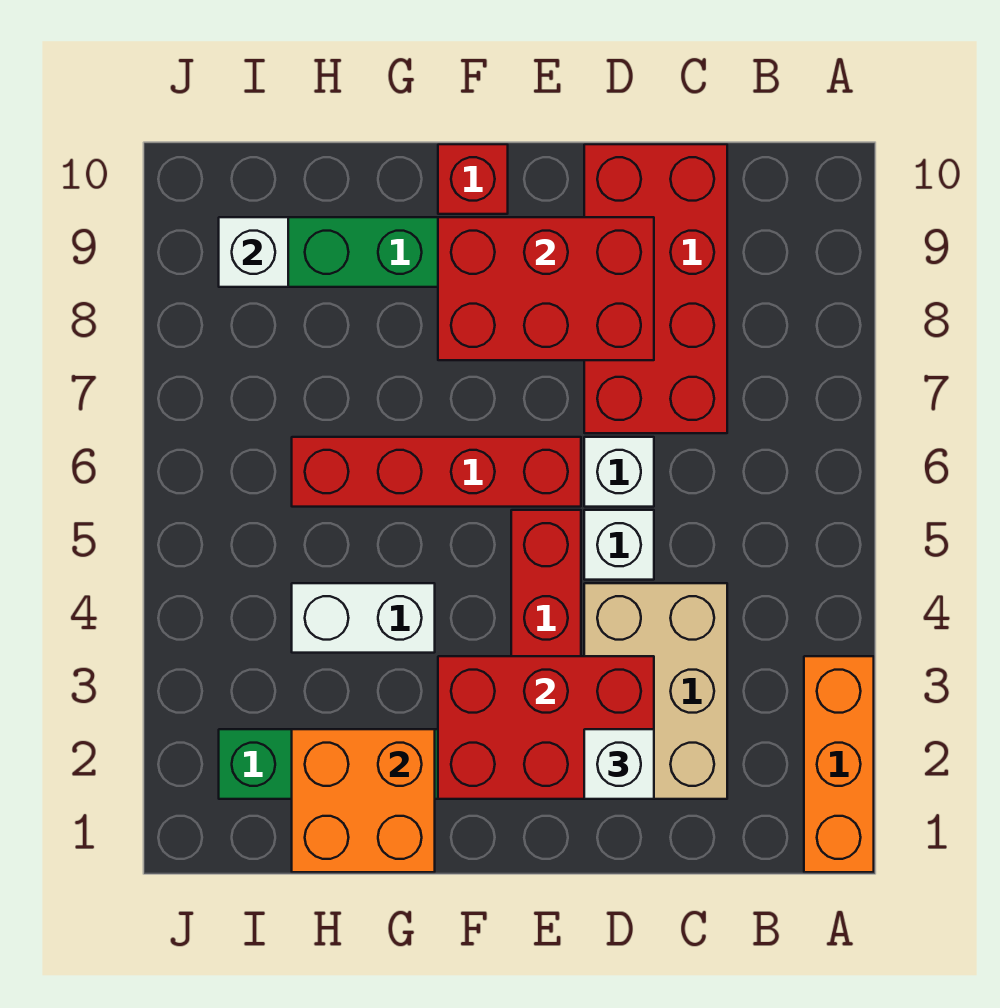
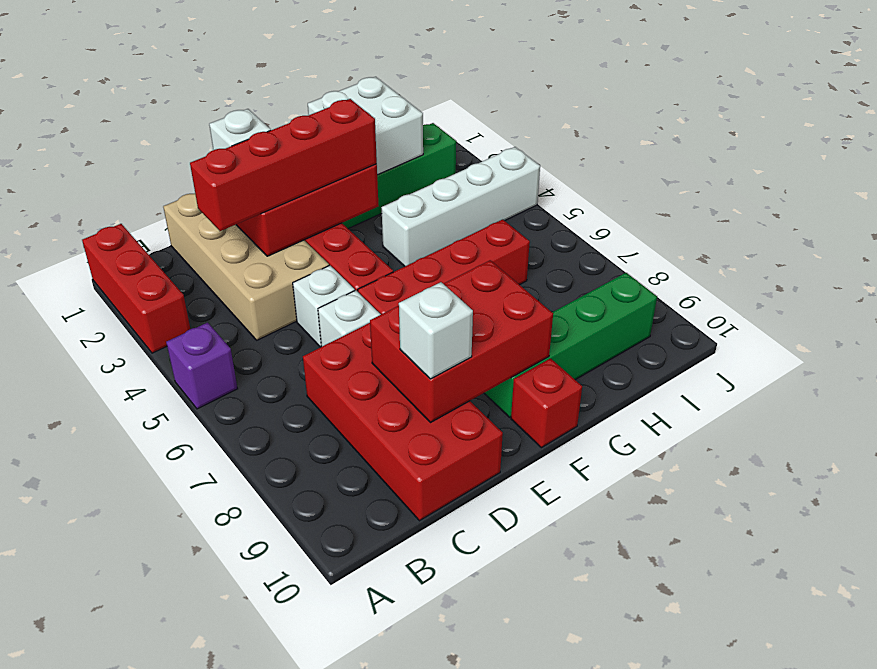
orange brick A1:A3 level 1 -> red brick A1:A3 level 1
none -> purple brick A5 level 1
tan brick C2:D4 level 1 -> tan brick C1:D4 level 1
none -> red brick C3:F3 level 3
orange brick G1:H2 level 2 -> white brick G1:H2 level 2
white brick G4:H4 level 1 -> white brick G4:J4 level 1
white brick I9 level 2 -> white brick D9 level 3

